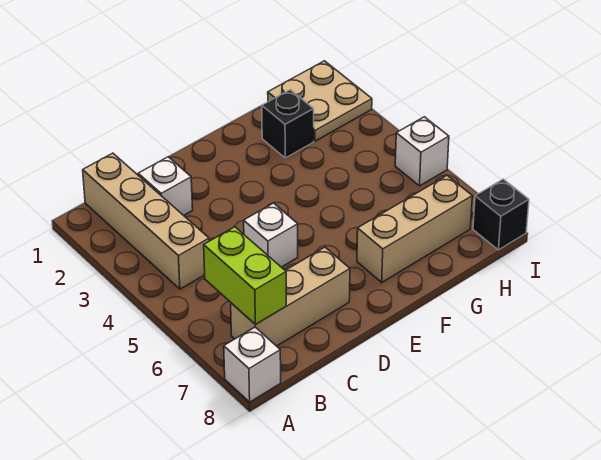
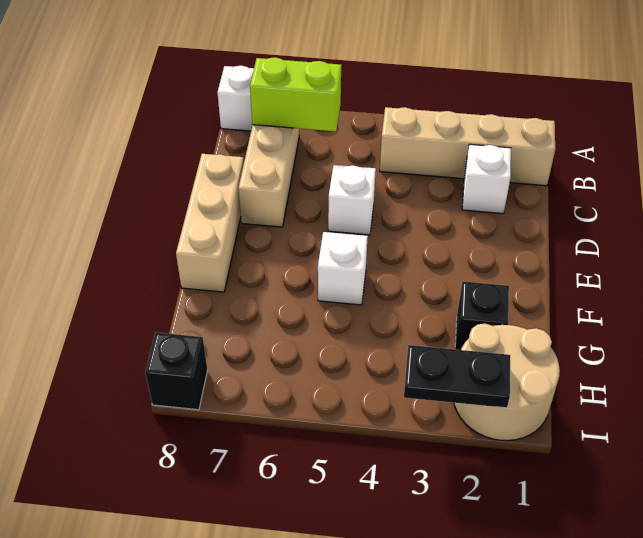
tan brick F7:H7 level 1 -> tan brick D8:F8 level 1
tan plate H1:I2 level 1 -> tan round brick H1:I2 level 1
none -> black plate I2:I3 level 2
white brick I5 level 1 -> white brick F5 level 1

